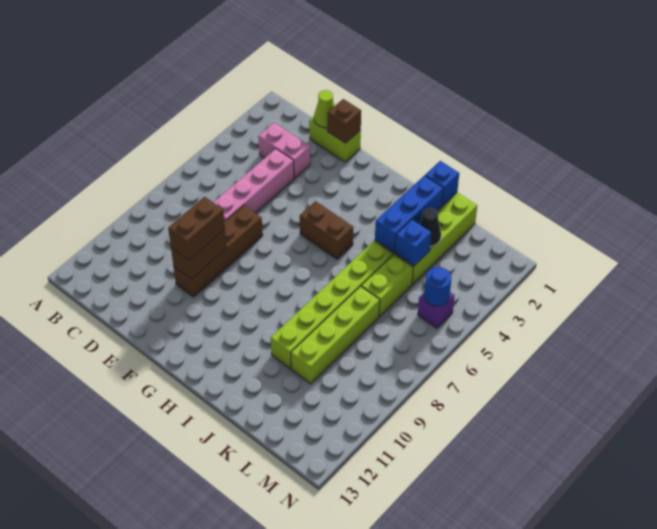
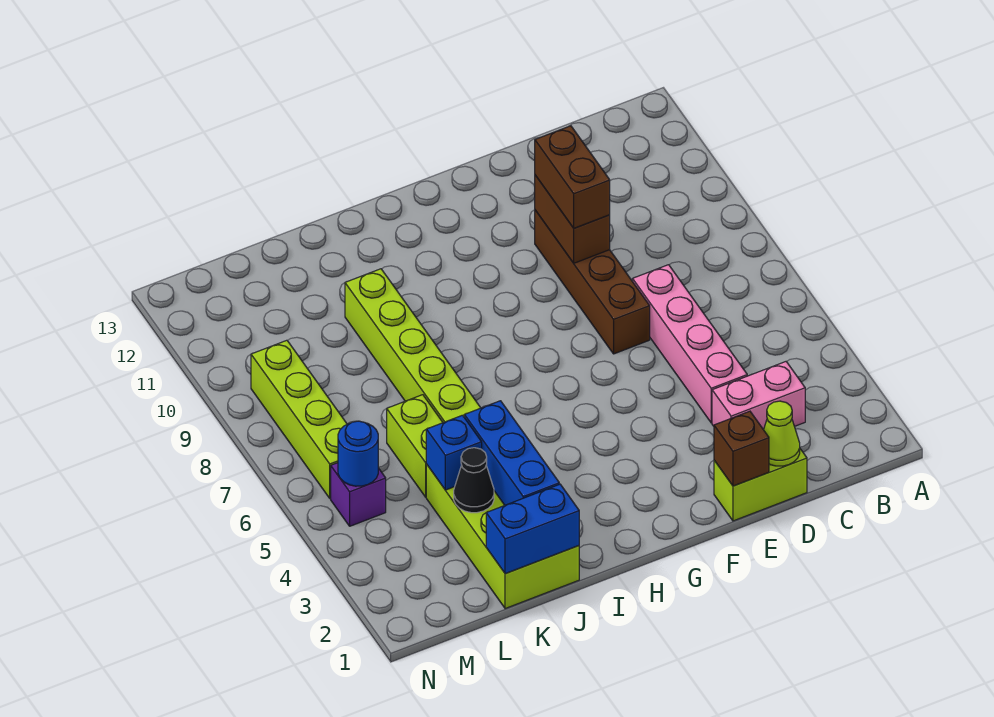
brown brick G5:H5 level 1 -> none
blue brick J1 level 2 -> blue brick J1:K1 level 2
lime brick K7:K10 level 1 -> lime brick M6:M9 level 1

